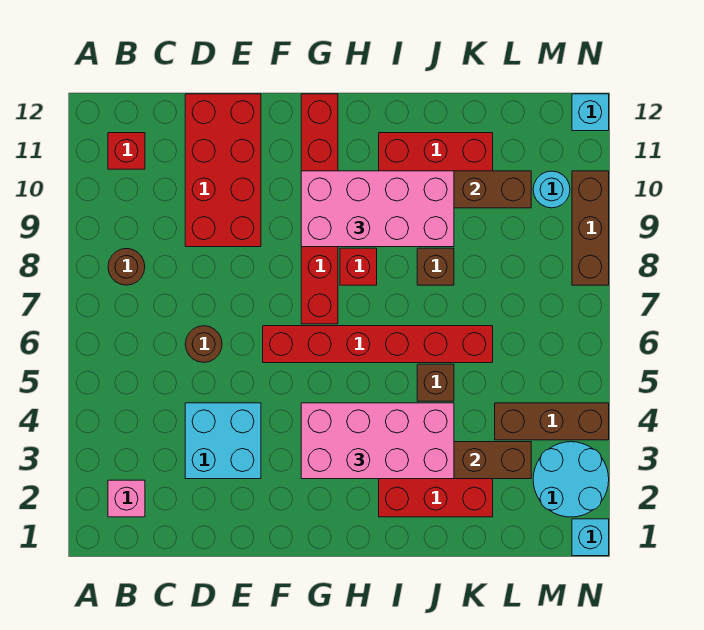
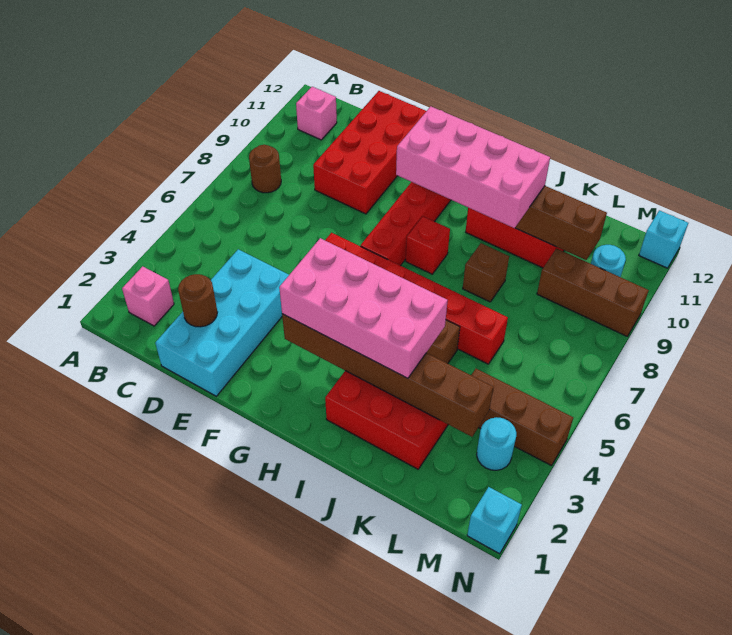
red brick B11 level 1 -> pink brick B11 level 1
cyan brick D3:E4 level 1 -> cyan brick D1:E4 level 1
brown round brick D6 level 1 -> brown round brick D2 level 2
cyan round brick M2:N3 level 1 -> cyan round brick M3 level 1
brown brick N8:N10 level 1 -> brown brick L9:N9 level 1

